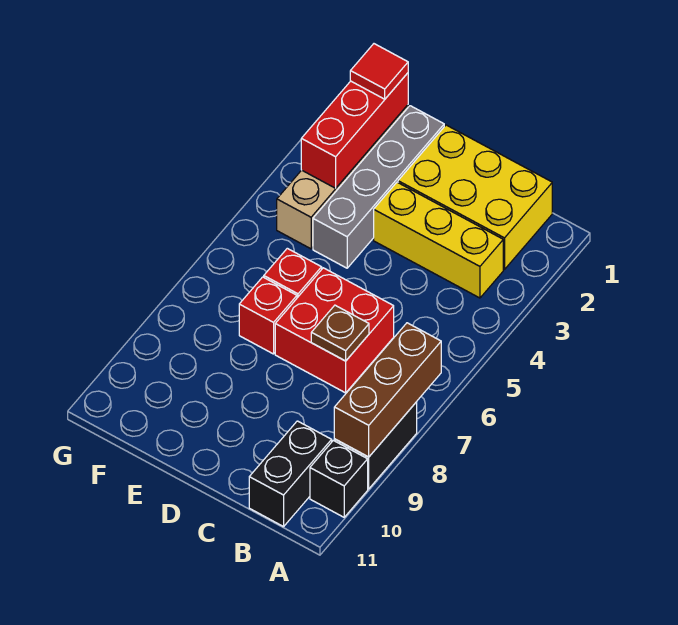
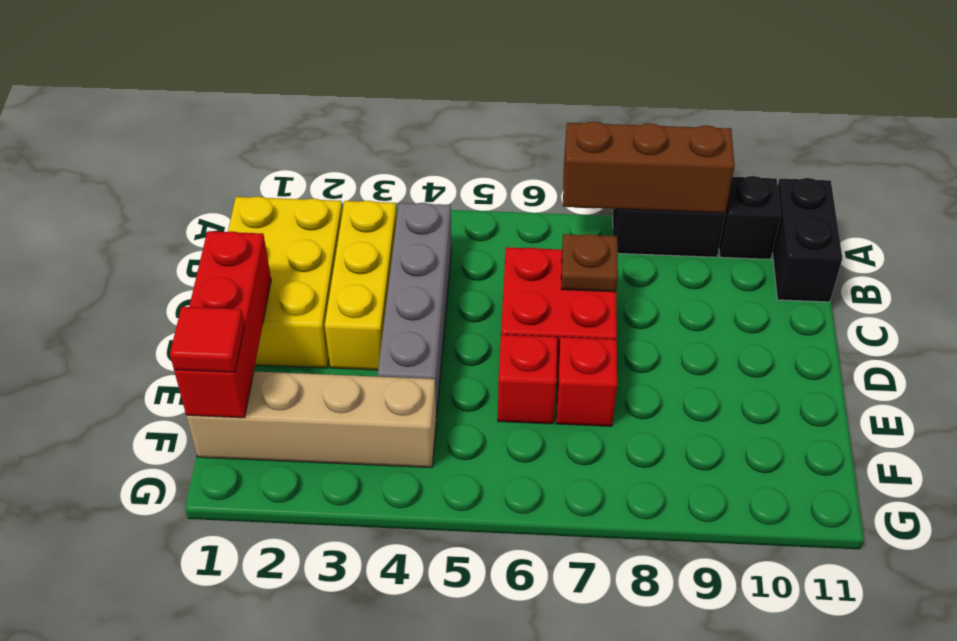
black brick B10:B11 level 1 -> black brick A11:B11 level 1
grey brick E1:E4 level 1 -> grey brick B4:E4 level 1
red brick F1:F3 level 2 -> red brick D1:F1 level 2

